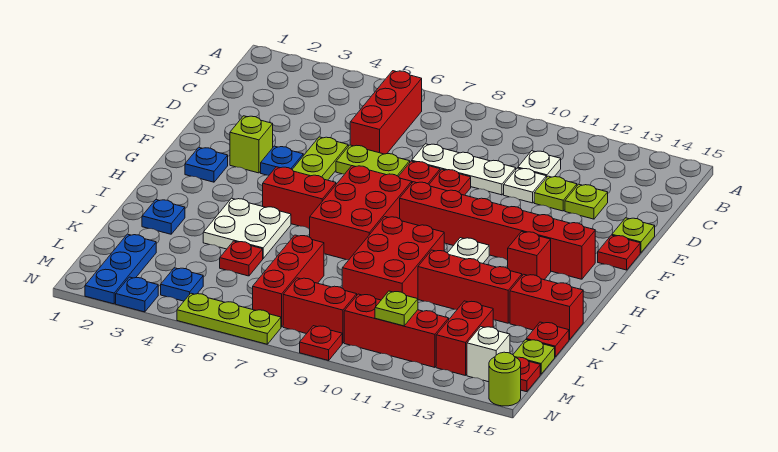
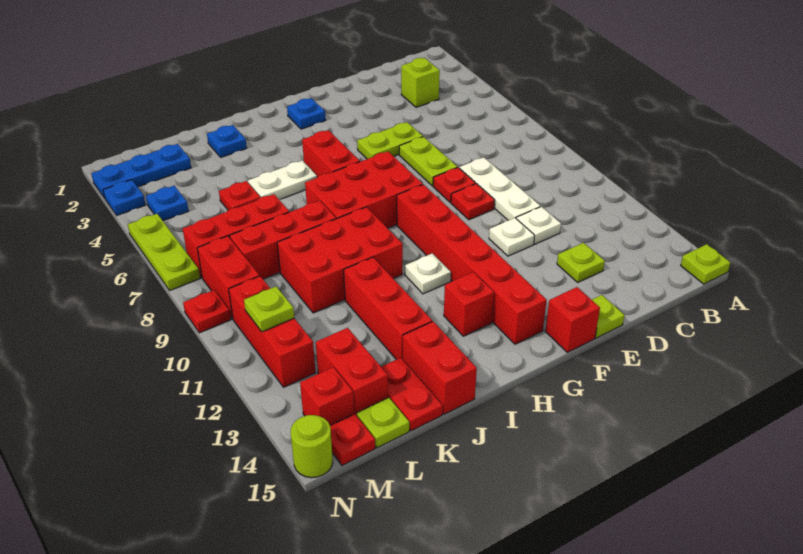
red brick B6:D6 level 1 -> red brick J8:L8 level 1
white plate C11 level 1 -> white plate E11 level 1
lime plate D12 level 1 -> lime plate A15 level 1
lime brick F3 level 1 -> lime brick C3 level 1
blue plate F4 level 1 -> none
red plate F15 level 1 -> red brick F15 level 1
white plate I4:J5 level 1 -> white plate I5:J5 level 1
red plate K15 level 1 -> red plate K14:K15 level 1
red brick L13:M13 level 1 -> red brick L13:L14 level 1
white brick M14 level 1 -> red brick M14 level 1

